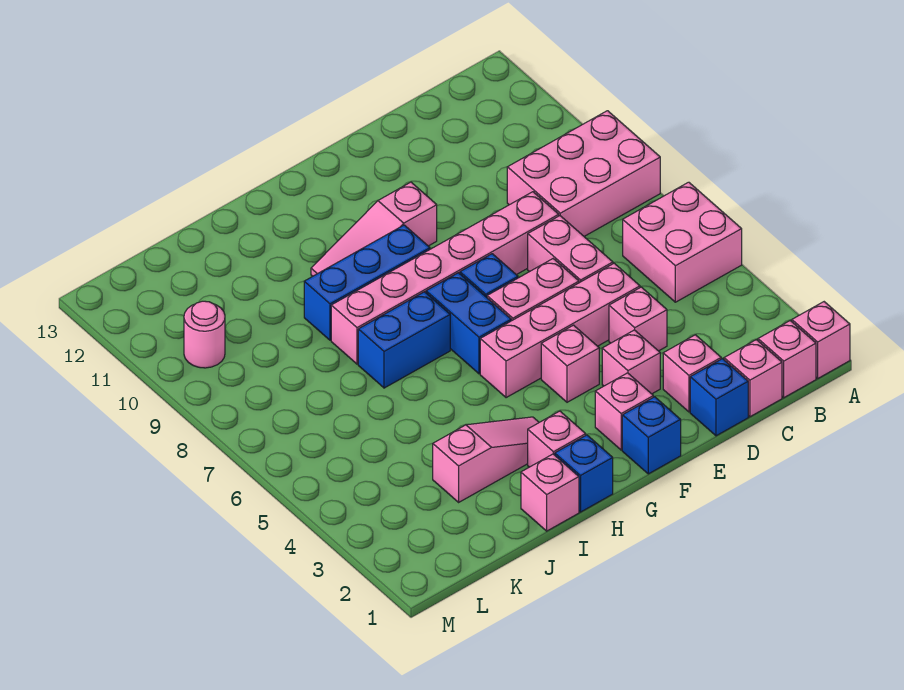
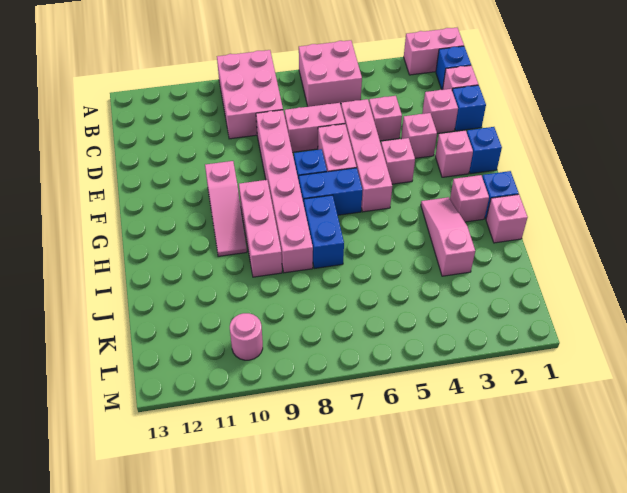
pink brick A1 level 1 -> pink brick A1:A2 level 1
pink brick B1 level 1 -> blue brick B1 level 1
blue brick G9:I9 level 1 -> pink brick G9:I9 level 1

